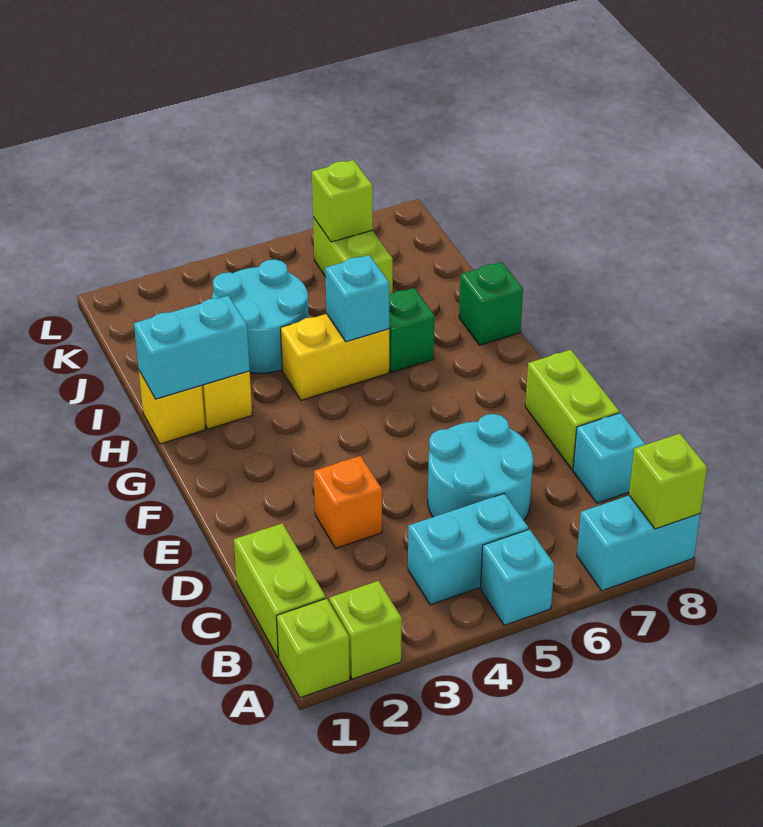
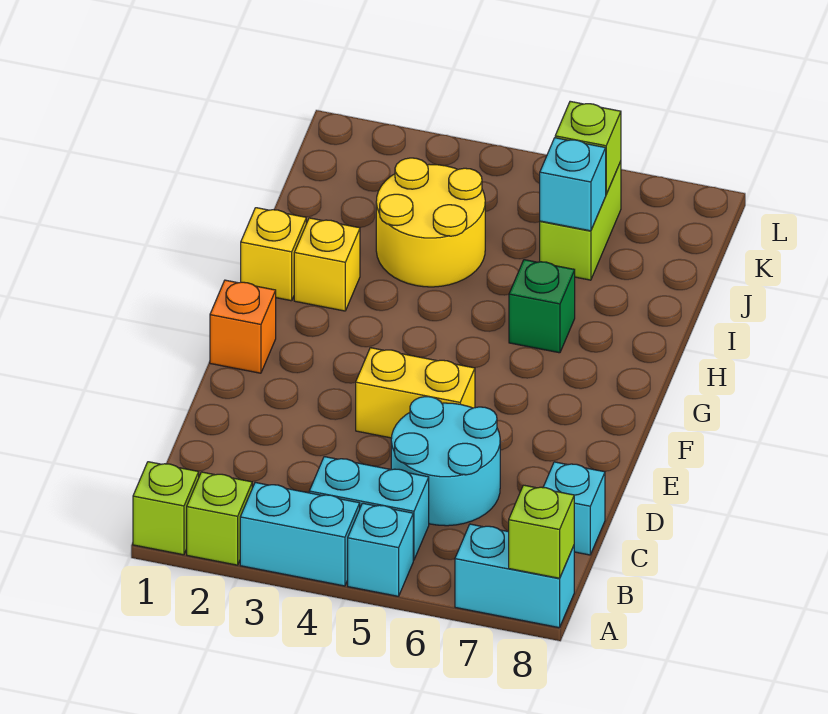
lime brick B1:C1 level 1 -> none
orange brick D3 level 1 -> orange brick F1 level 1
lime brick D8:E8 level 1 -> none
cyan brick H1:H2 level 2 -> cyan brick A3:A4 level 1
yellow brick H4:H5 level 1 -> yellow brick E4:E5 level 1
cyan brick H5 level 2 -> cyan brick J6 level 2
green brick H8 level 1 -> none
cyan round brick I3:J4 level 1 -> yellow round brick I3:J4 level 1

